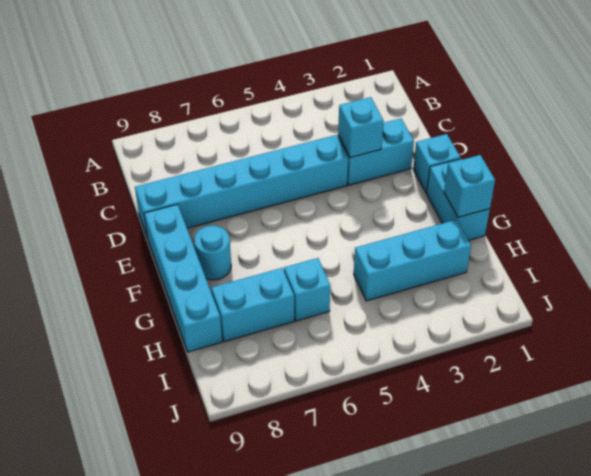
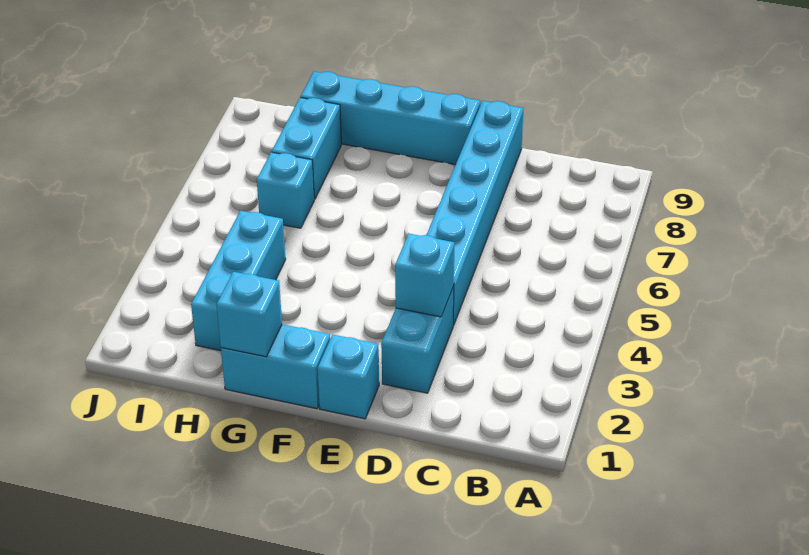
cyan round brick F8 level 1 -> none

